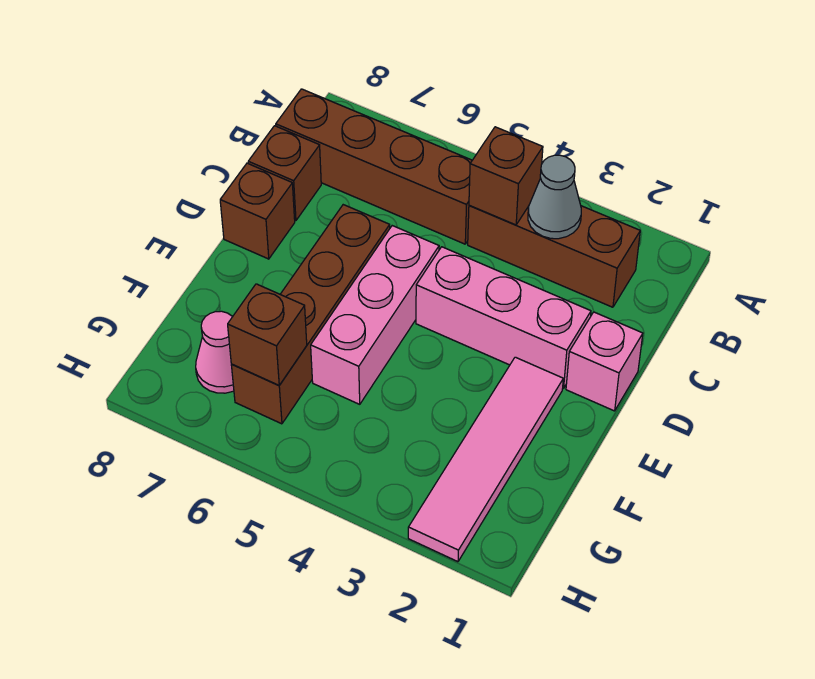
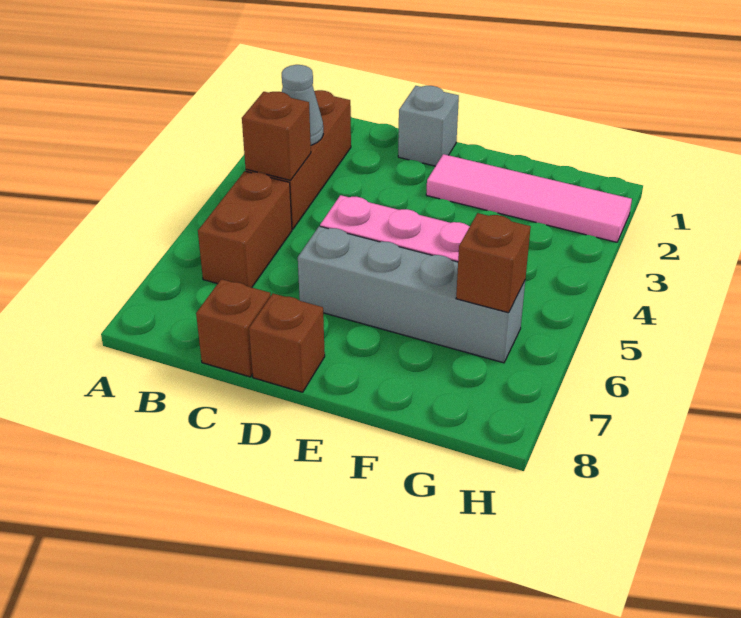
brown brick B5:B8 level 1 -> brown brick B5:B6 level 1
pink brick D1 level 1 -> grey brick D1 level 1
pink brick D2:D4 level 1 -> none
brown brick D6:G6 level 1 -> grey brick D6:G6 level 1
pink cone G7 level 1 -> none

